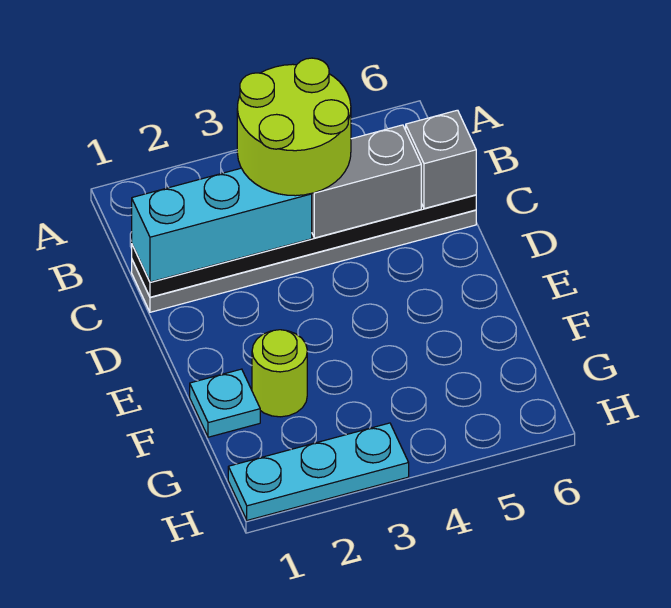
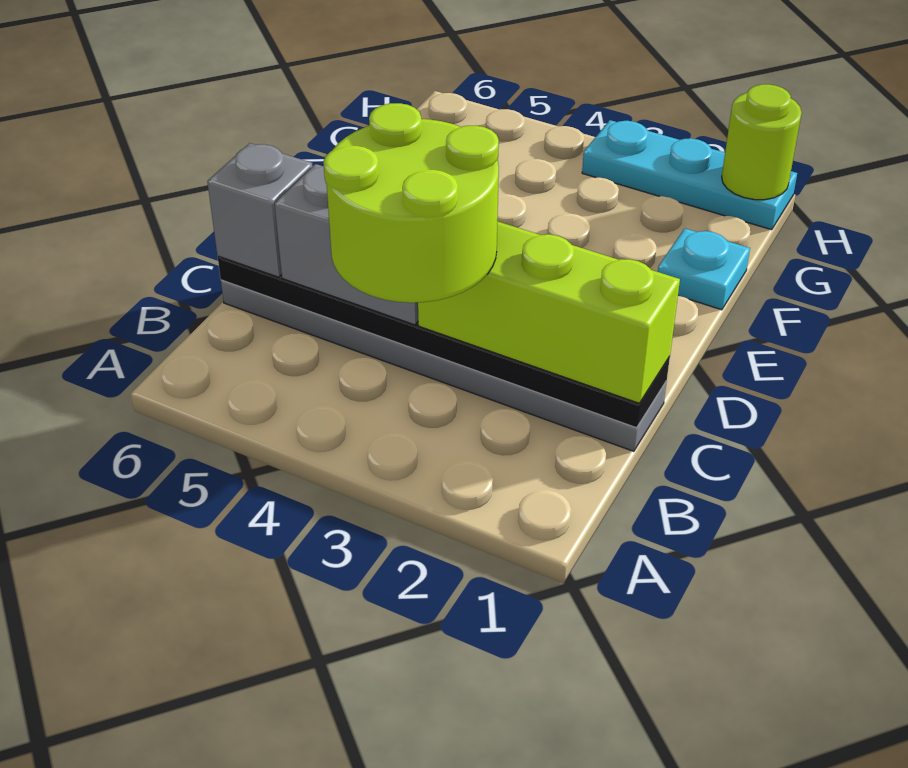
cyan brick C1:C3 level 3 -> lime brick C1:C3 level 3
lime round brick F2 level 1 -> lime round brick H1 level 2

